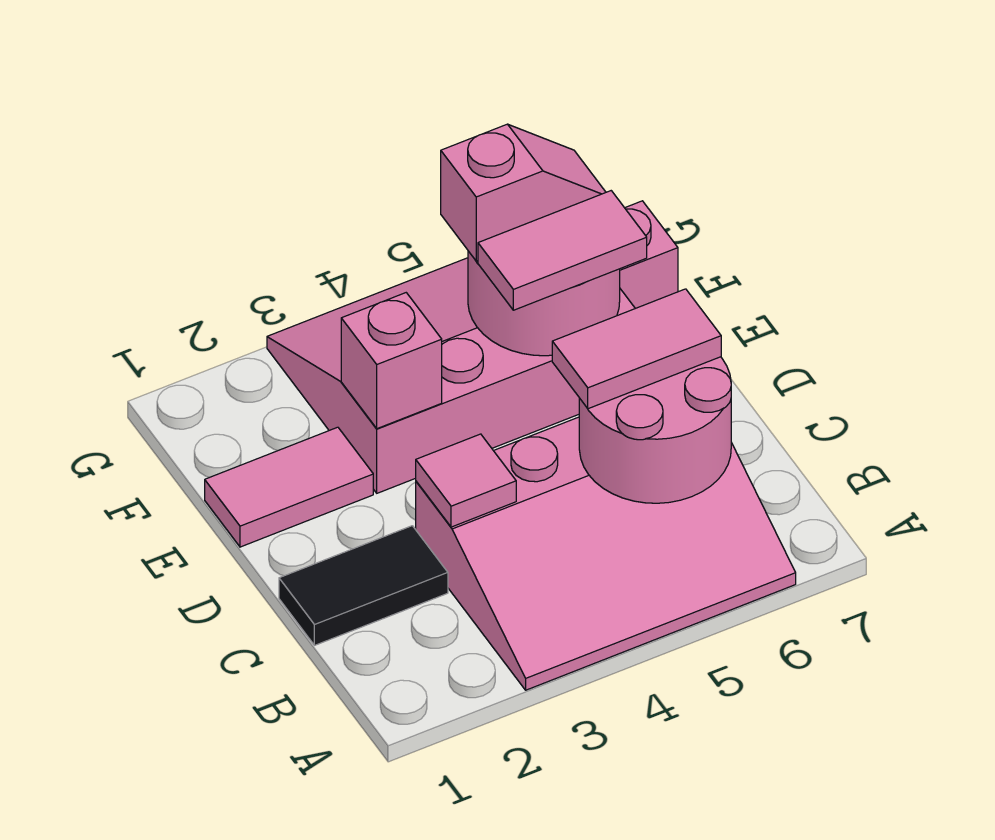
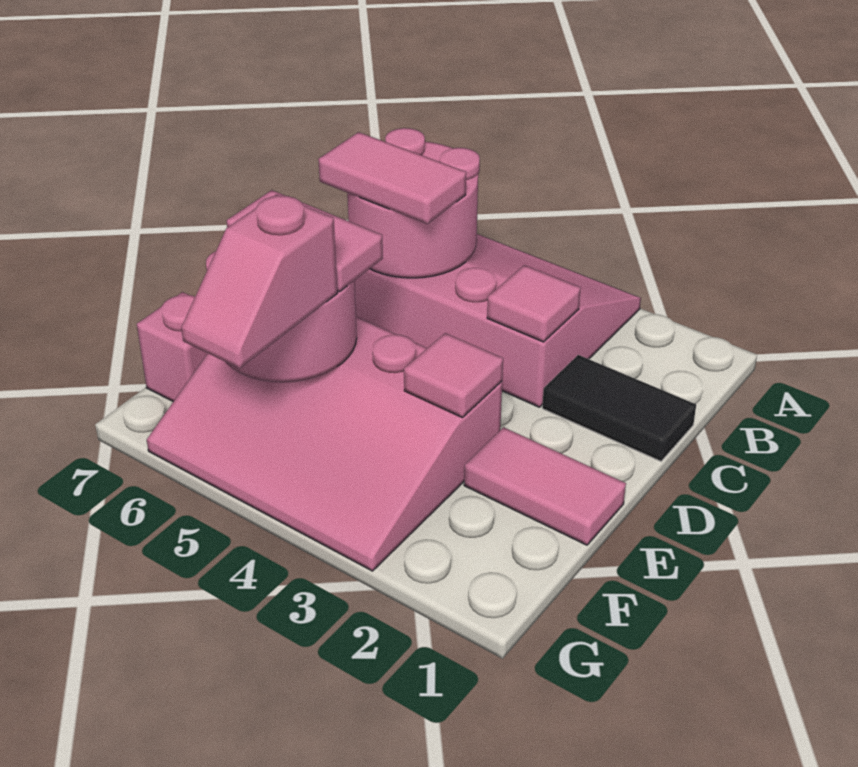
pink brick E3 level 2 -> pink tile E3 level 2
pink slope F5:F6 level 3 top 5 -> pink slope F5:G5 level 3 top F

